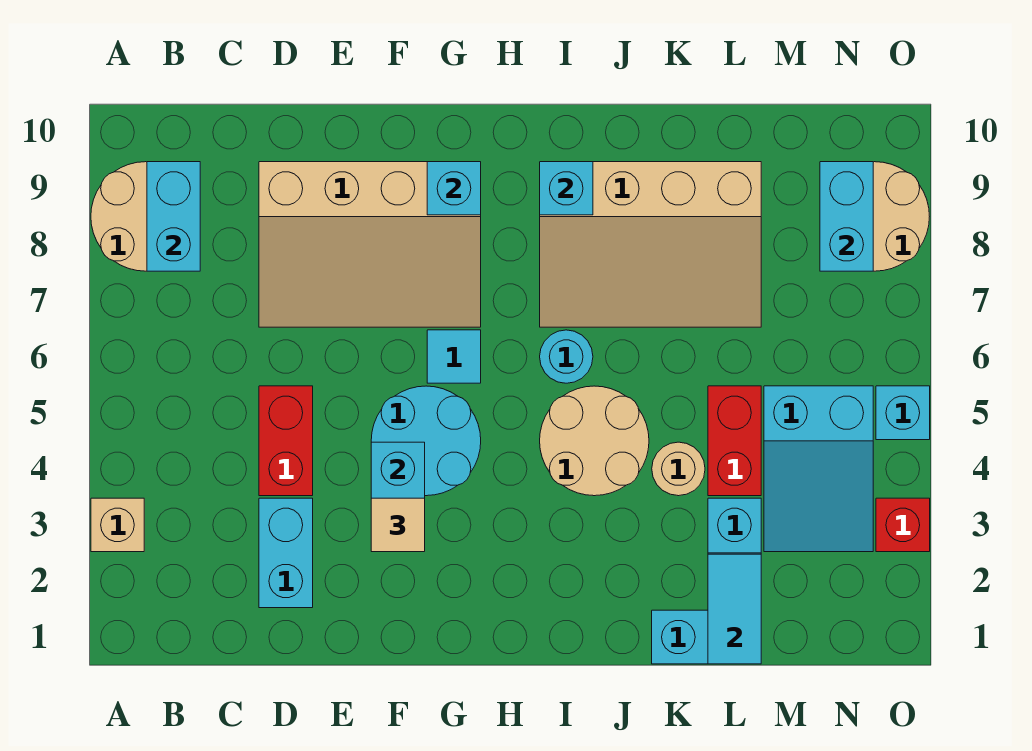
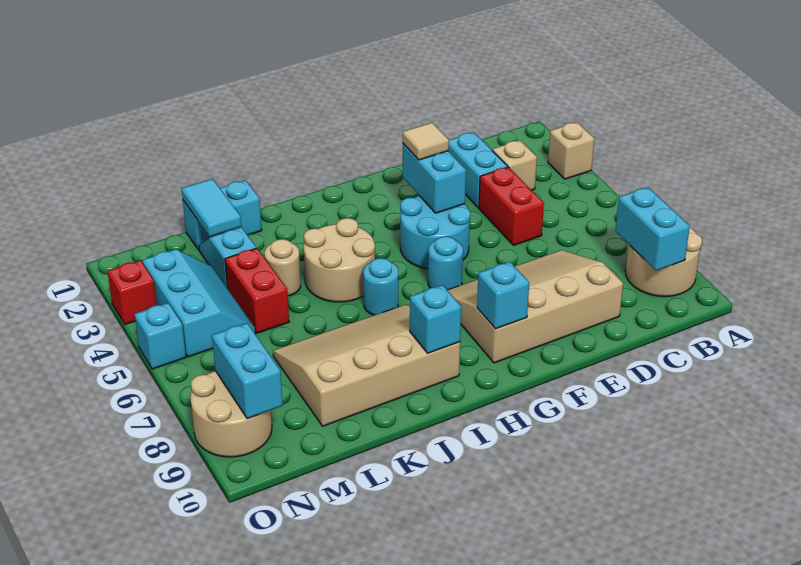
none -> tan brick C3 level 1
cyan tile G6 level 1 -> cyan round brick G6 level 1
cyan slope M3:N5 level 1 top 5 -> cyan slope M3:N5 level 1 top N

